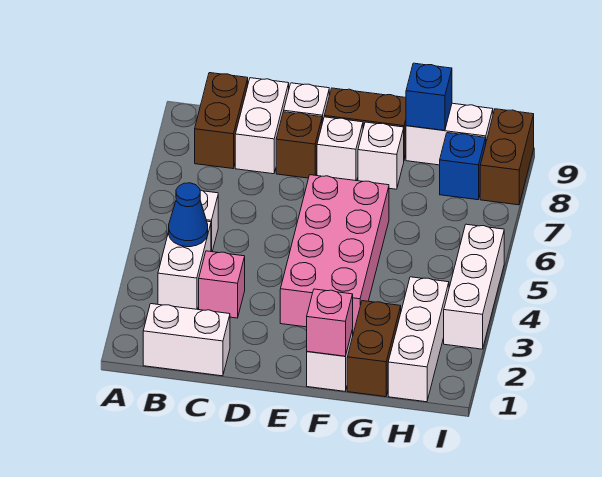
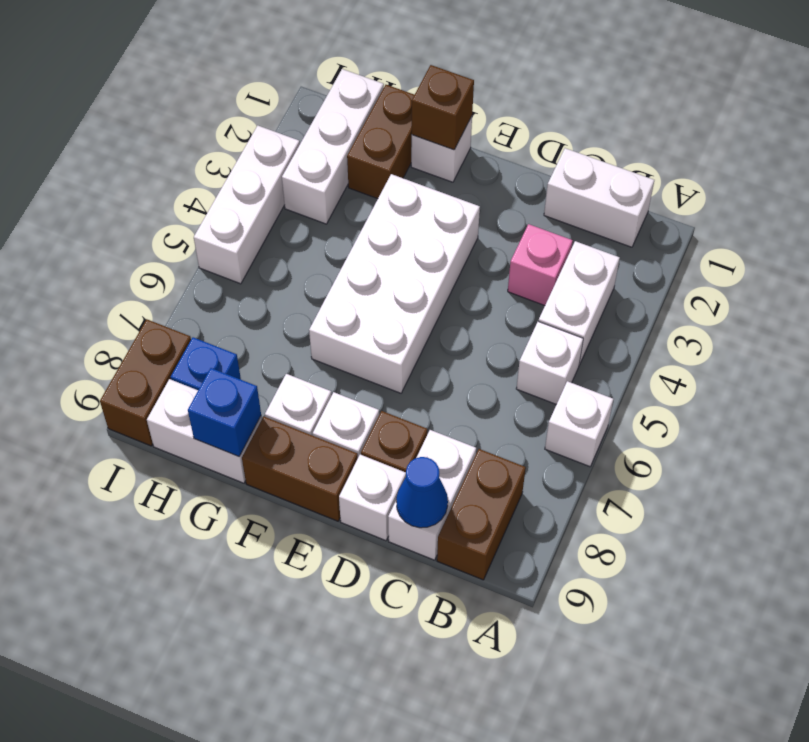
none -> white brick A6 level 1
blue cone B4 level 2 -> blue cone C9 level 2
pink brick E3:F6 level 1 -> white brick E3:F6 level 1
pink brick F1 level 2 -> brown brick F1 level 2

